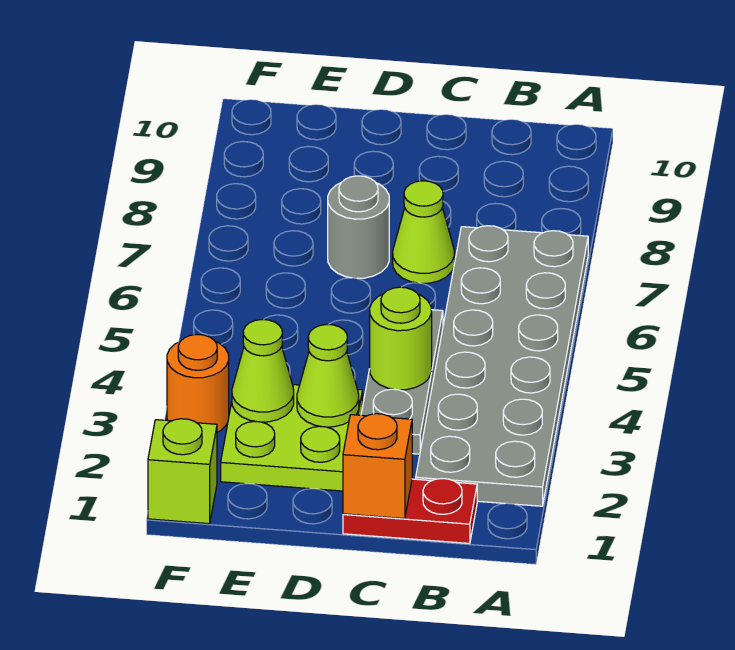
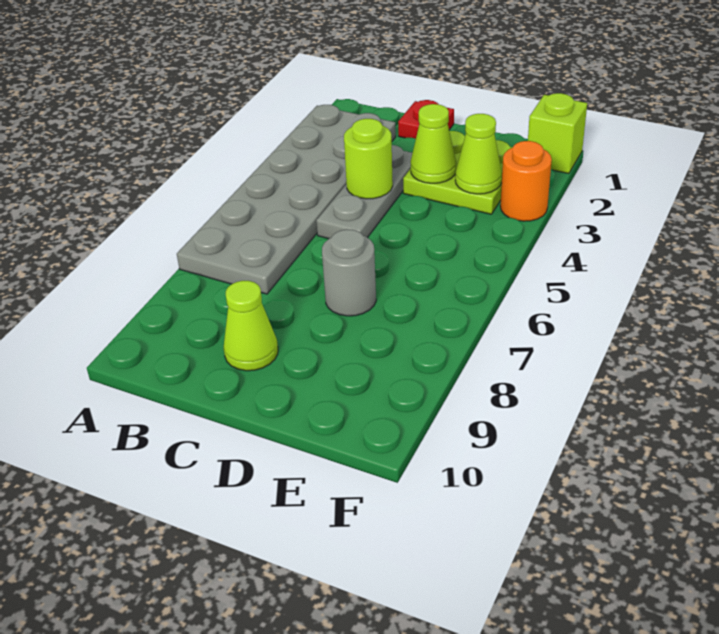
red plate B1:C1 level 1 -> red plate C1 level 1
orange brick C1 level 2 -> none
lime cone C7 level 1 -> lime cone C9 level 1

